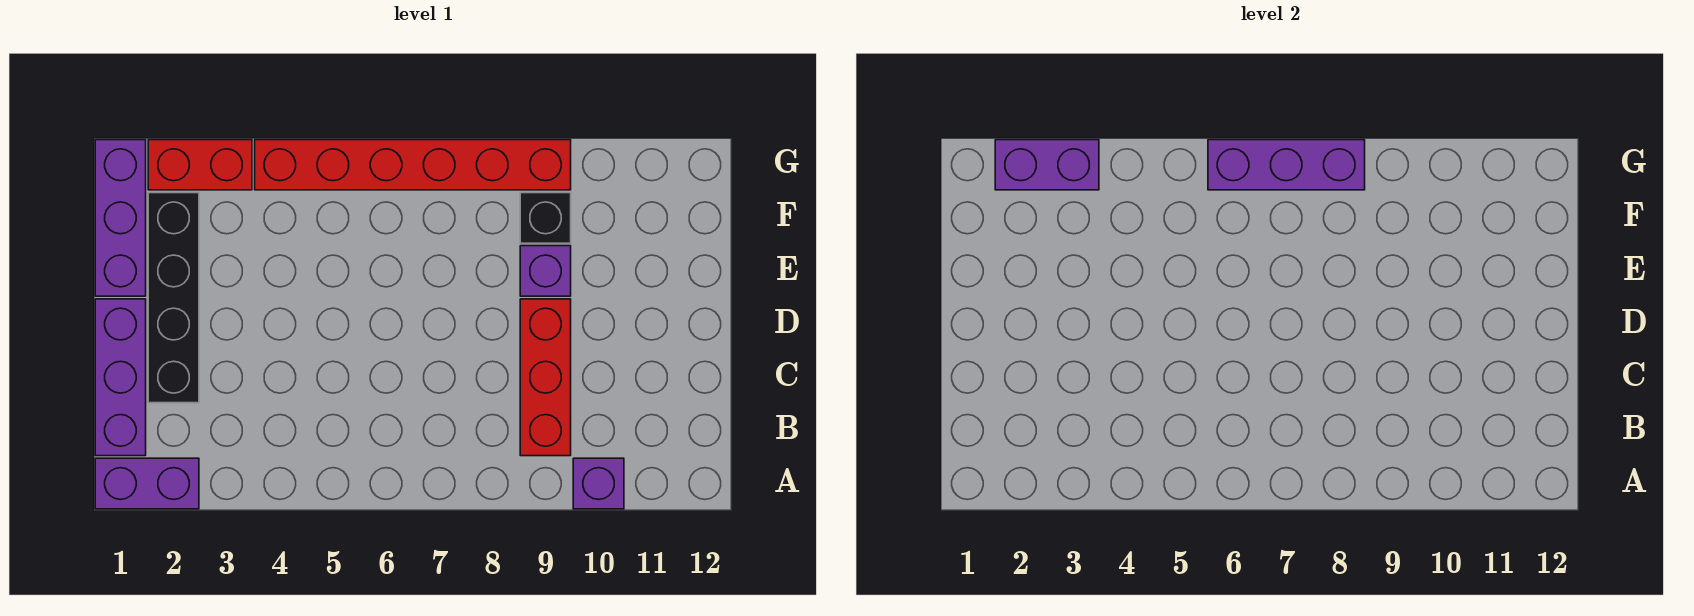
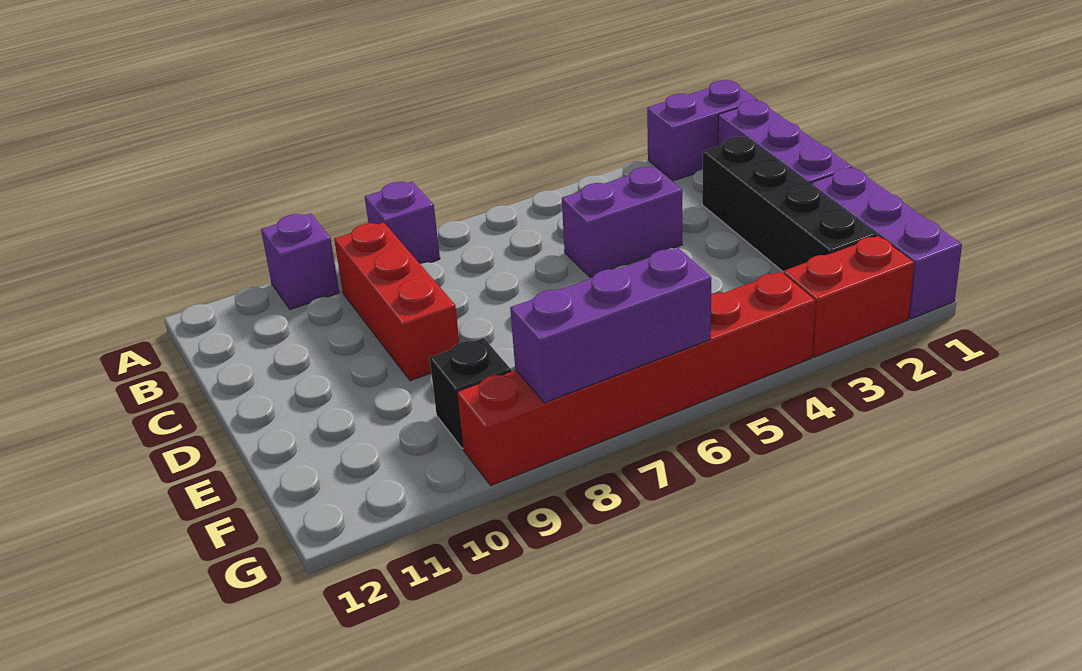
purple brick E9 level 1 -> purple brick A8 level 1
purple brick G2:G3 level 2 -> purple brick C4:C5 level 1

